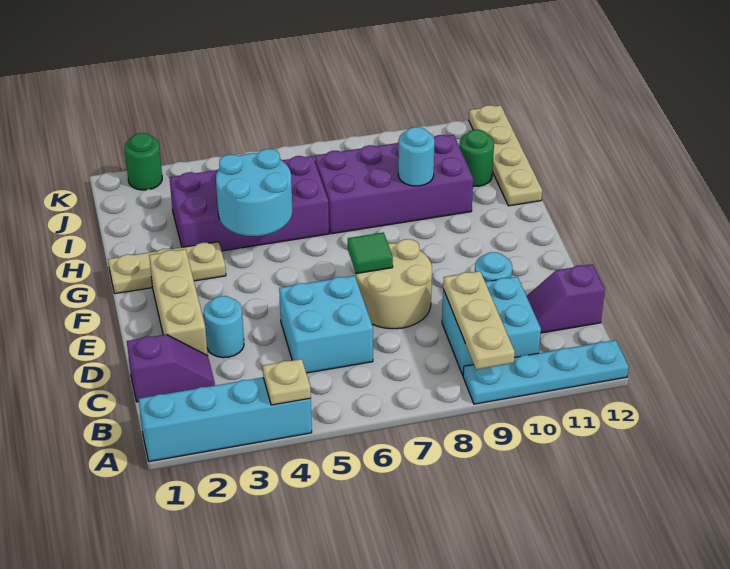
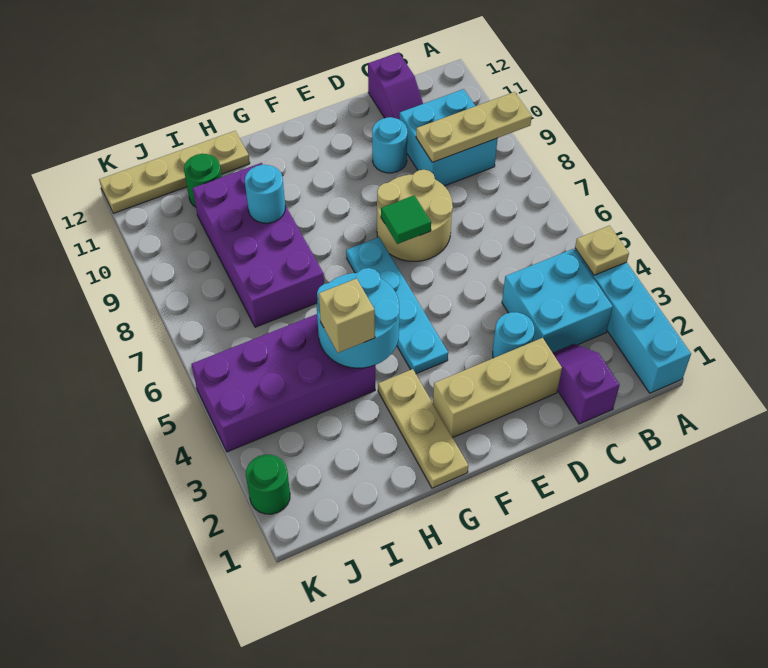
cyan plate A9:A12 level 1 -> cyan plate F4:F7 level 1
cyan brick C5:D6 level 1 -> cyan brick B3:C4 level 1
purple brick H3:I6 level 1 -> purple brick H4:K5 level 1
none -> tan brick H4 level 3

